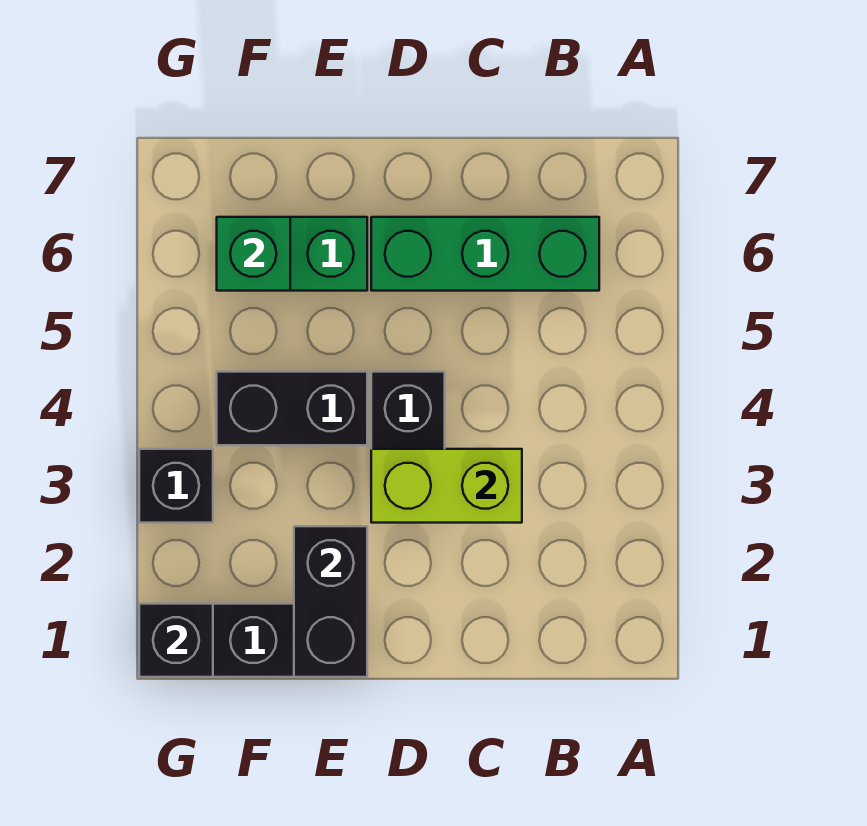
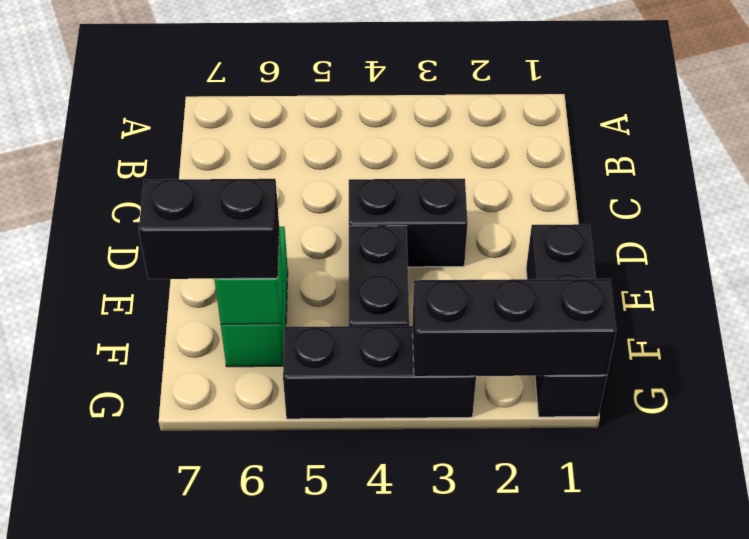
green brick B6:D6 level 1 -> none
lime brick C3:D3 level 2 -> none
black brick E1:E2 level 2 -> black brick F6:F7 level 3
black brick G1 level 2 -> black brick G1:G3 level 2
black brick G3 level 1 -> black brick G3:G5 level 1

